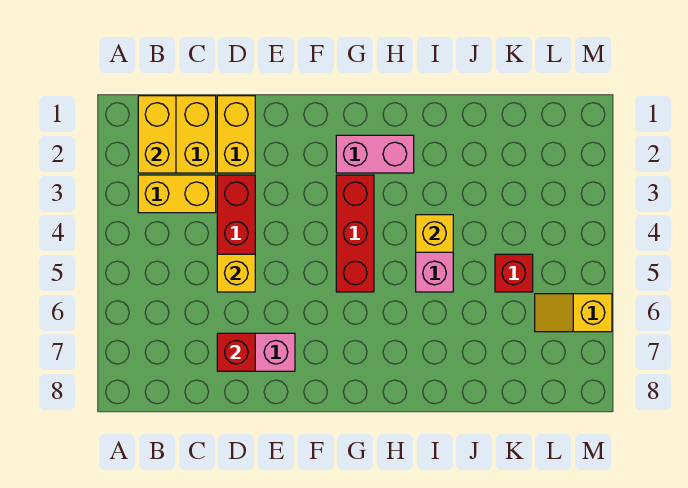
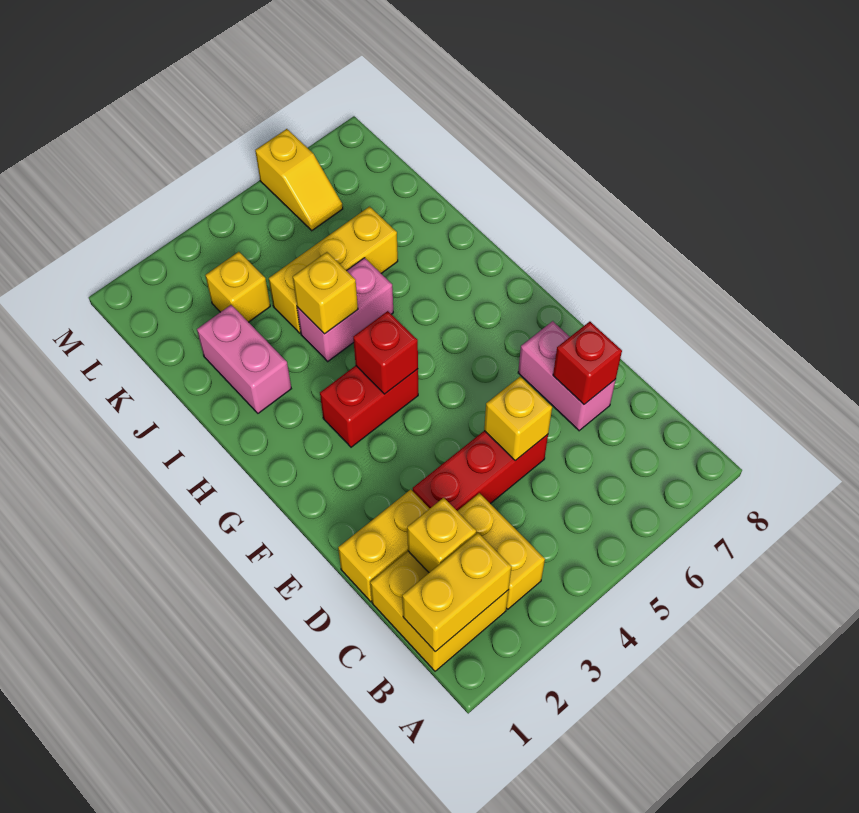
none -> yellow brick C2 level 2
pink brick G2:H2 level 1 -> pink brick I2:J2 level 1
red brick G3:G5 level 1 -> red brick G3:G4 level 1
none -> yellow brick J4:J6 level 1
none -> yellow brick K3 level 1
red brick K5 level 1 -> red brick G4 level 2

